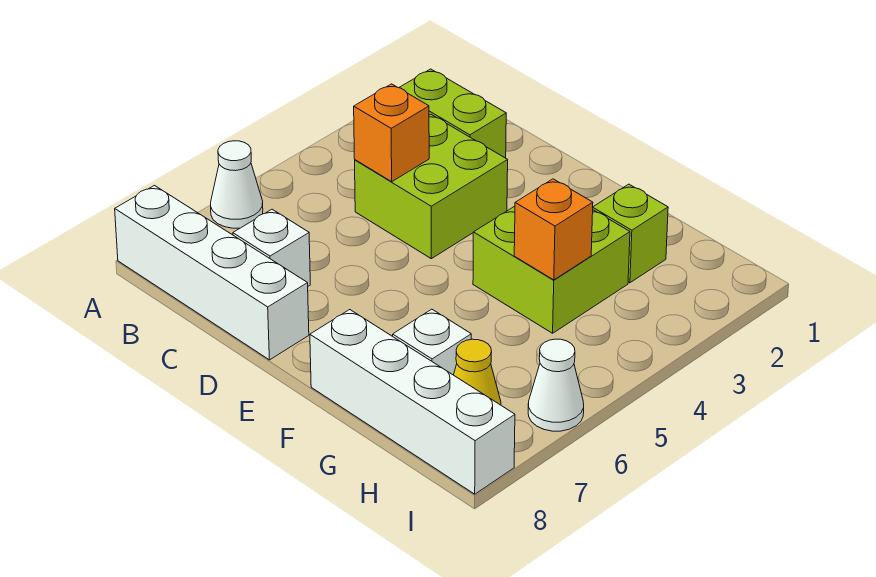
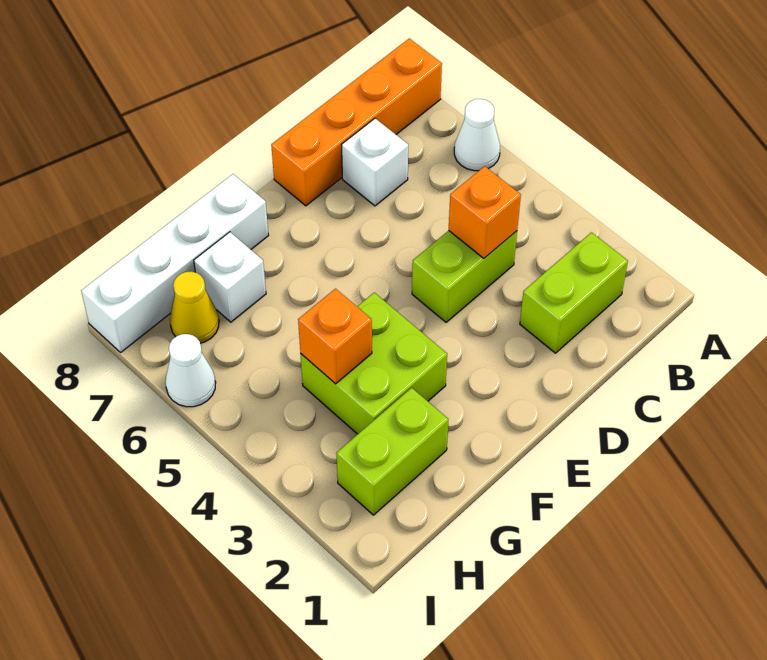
white brick A8:D8 level 1 -> orange brick A8:D8 level 1
lime brick C3:D4 level 1 -> lime brick C4:D4 level 1
lime brick G2 level 1 -> lime brick G2:H2 level 1

